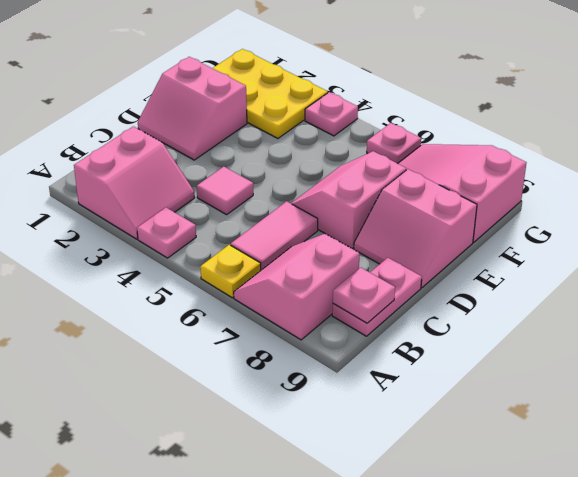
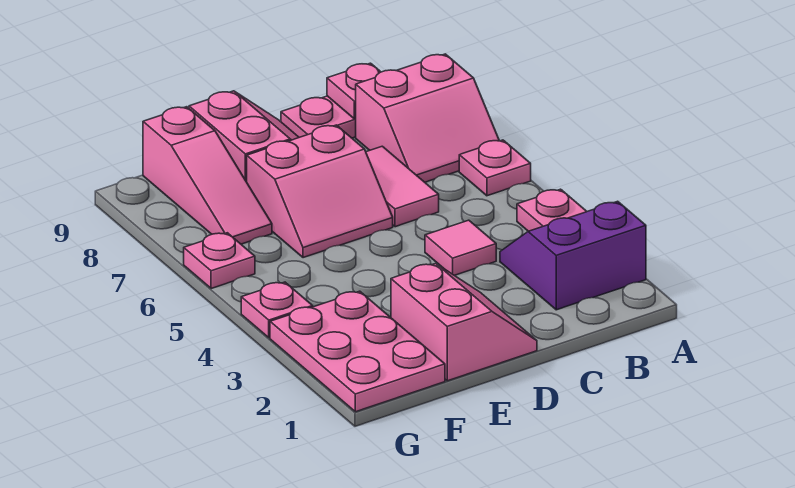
pink slope A2:B3 level 1 top 2 -> purple slope A2:B3 level 1 top 2
yellow plate A6 level 1 -> pink plate A6 level 1
pink tile B6:C6 level 1 -> pink tile C6:C7 level 1
yellow plate F1:G3 level 1 -> pink plate F1:G3 level 1
pink slope F7:G9 level 1 top 9 -> pink slope F7:F9 level 1 top 9

